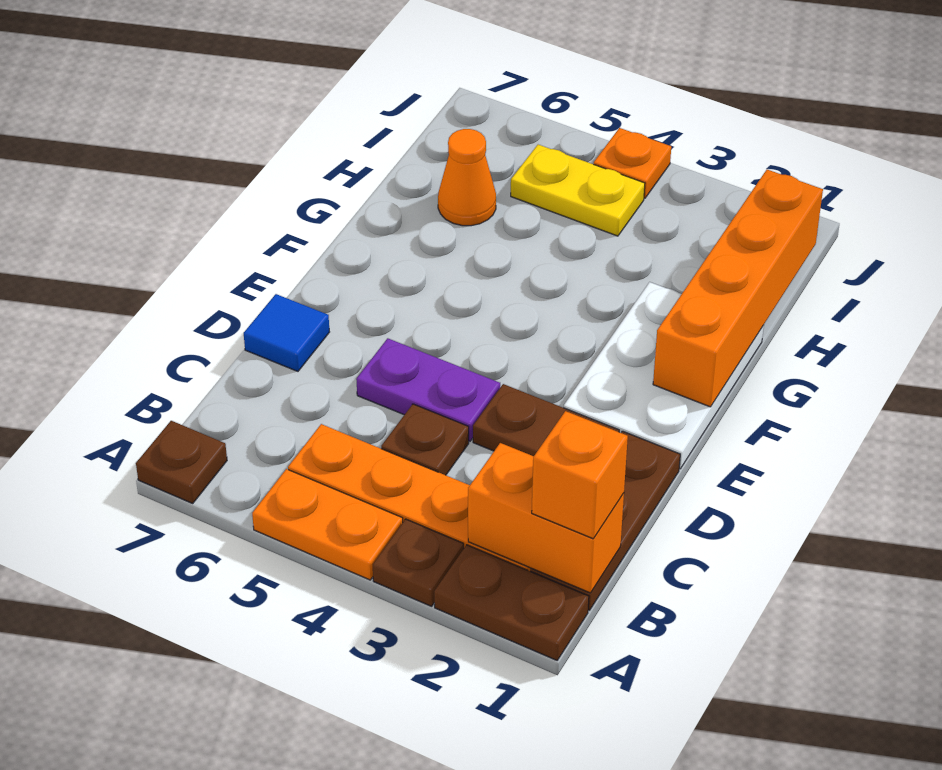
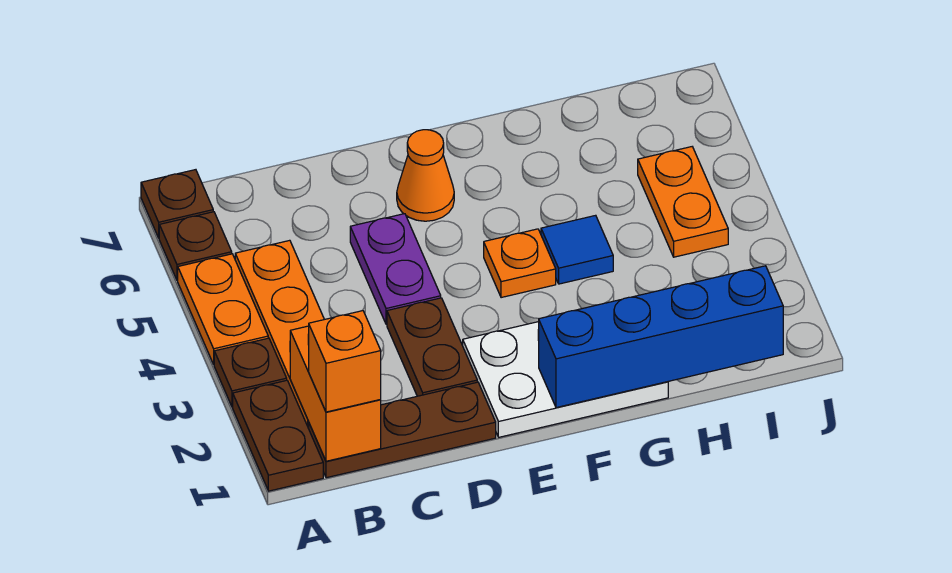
brown plate C4 level 1 -> brown plate A6 level 1
blue tile D7 level 1 -> blue tile G4 level 1
orange brick F1:I1 level 2 -> blue brick F1:I1 level 2
orange cone H6 level 1 -> orange cone E6 level 1
yellow plate I4:I5 level 1 -> orange plate I4:I5 level 1
orange plate J4 level 1 -> orange plate F4 level 1

